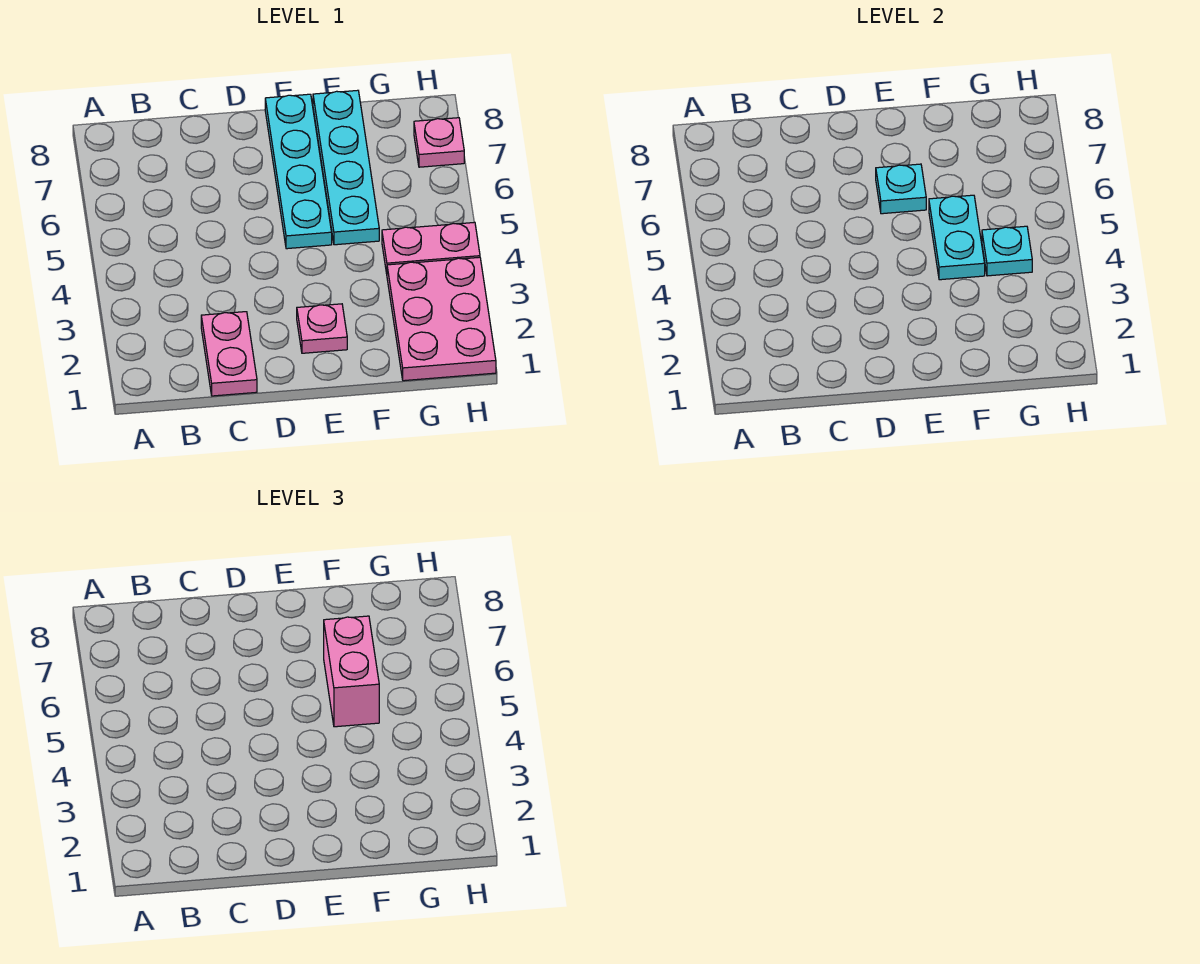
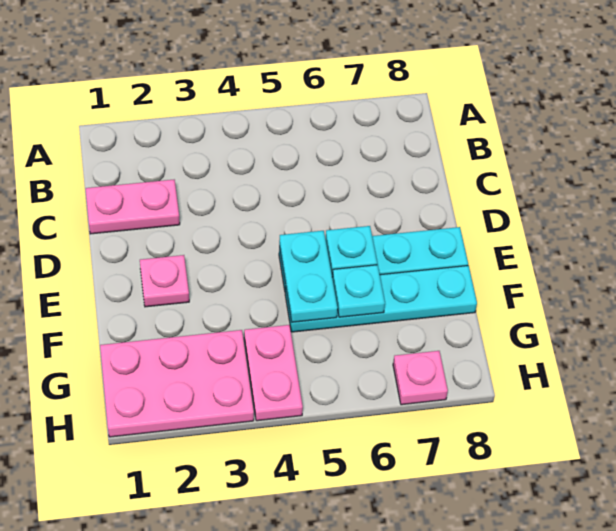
cyan plate F4:F5 level 2 -> cyan plate E5:F5 level 2
pink brick F5:F6 level 3 -> none
cyan plate G4 level 2 -> cyan plate F6 level 2

